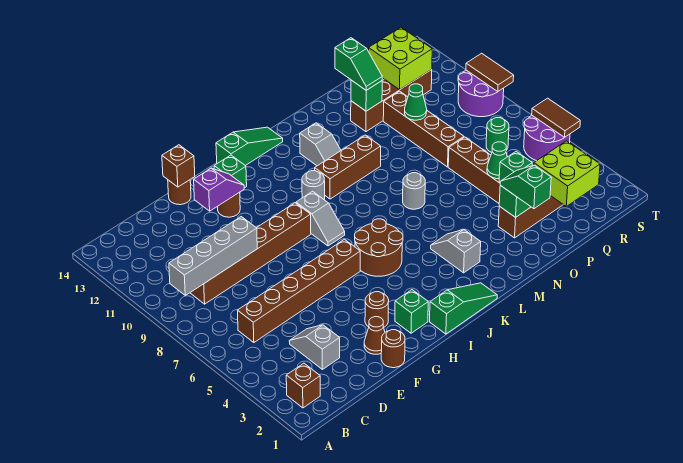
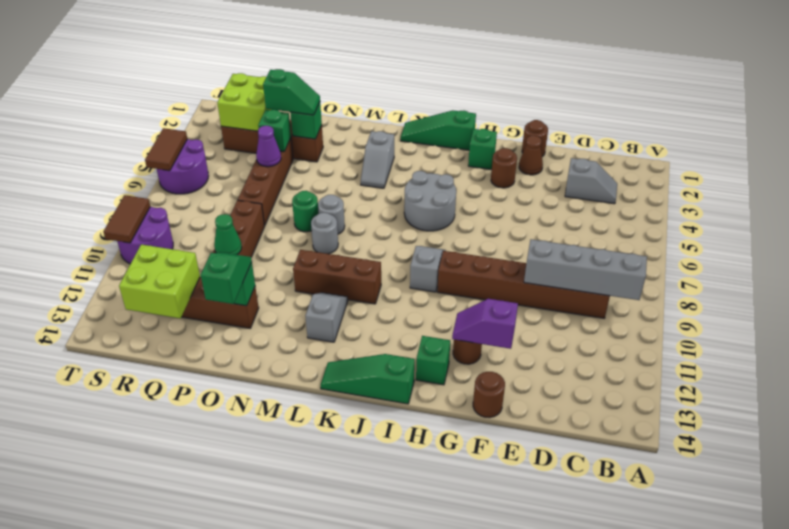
brown brick B2 level 1 -> none
brown brick C6:H6 level 1 -> none
grey slope D3:D4 level 1 top 3 -> grey slope C3:D3 level 1 top D
brown brick F14 level 2 -> none
brown round brick I5:J6 level 1 -> grey round brick I5:J6 level 1
grey round brick J10 level 1 -> grey round brick M8 level 1
green slope O2:O3 level 3 top 2 -> green slope O3:P3 level 3 top P
green cone P5 level 2 -> purple cone P5 level 2
green round brick R7 level 1 -> green round brick N7 level 1

